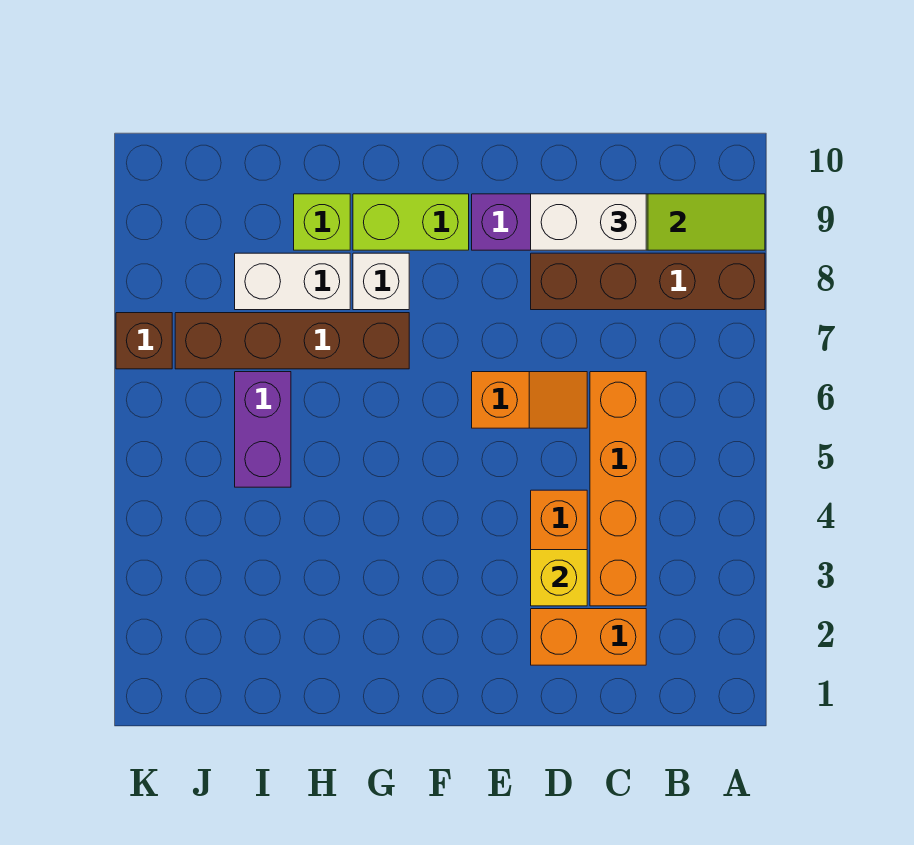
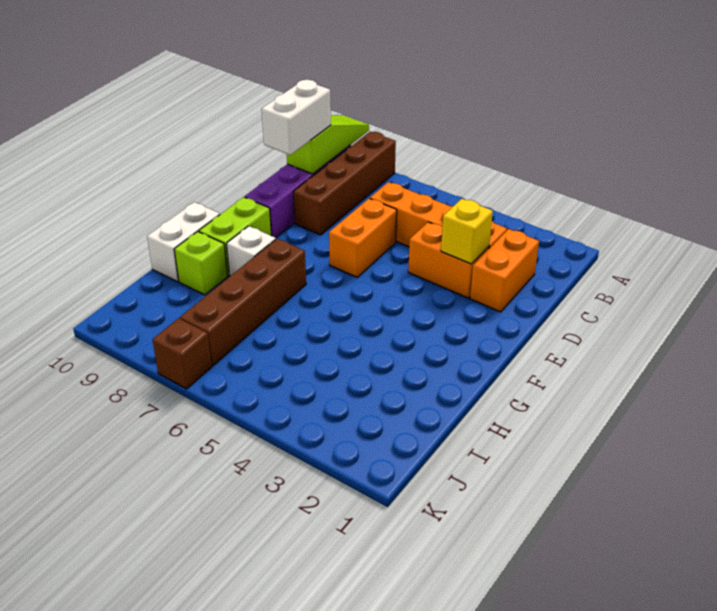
orange slope D6:E6 level 1 top E -> orange brick D6:E6 level 1
white brick H8:I8 level 1 -> white brick G10:H10 level 1
purple brick I5:I6 level 1 -> none

